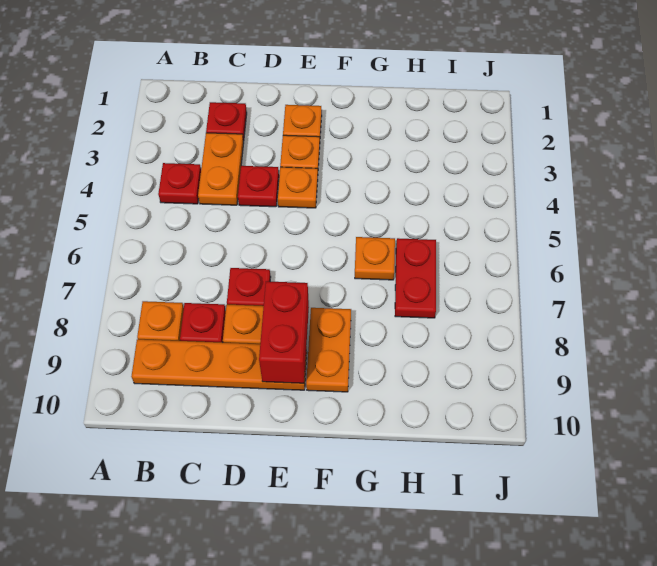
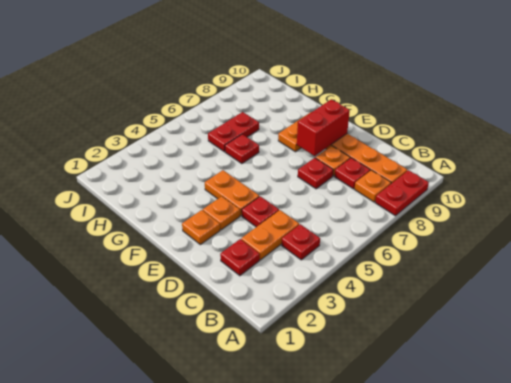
none -> red plate A8:A9 level 1
orange plate E4 level 1 -> orange plate E4:F4 level 1
orange plate G6 level 1 -> red plate G6 level 1

